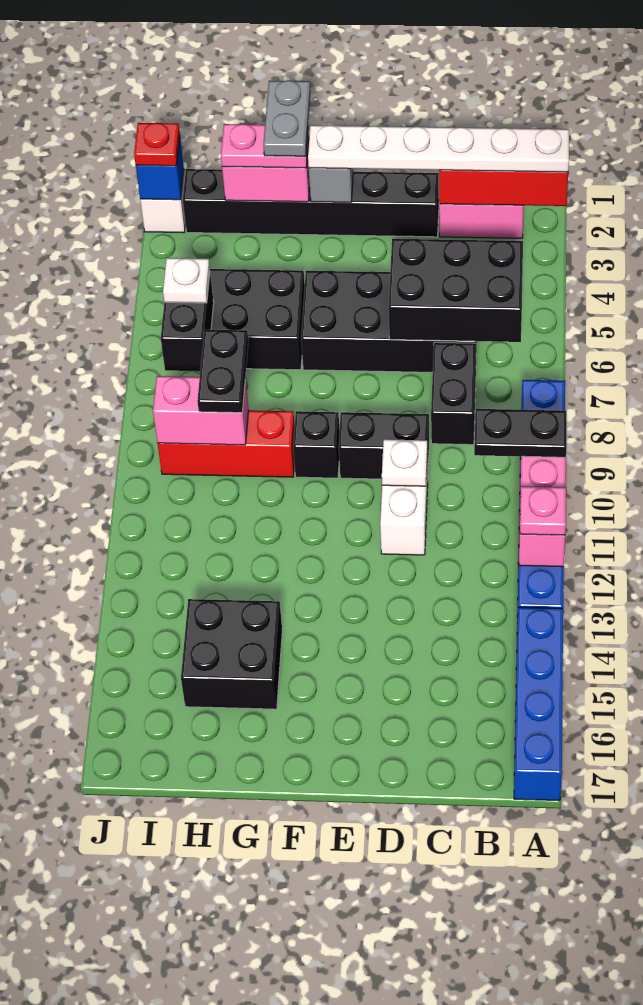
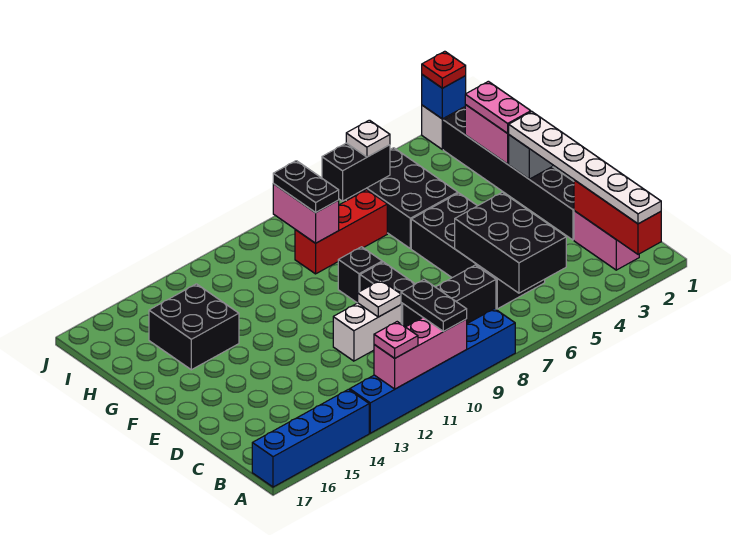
grey plate G1:G2 level 4 -> none
red brick G9:I9 level 1 -> red brick H7:H9 level 1
black plate H8:H9 level 3 -> black plate H9:I9 level 3

